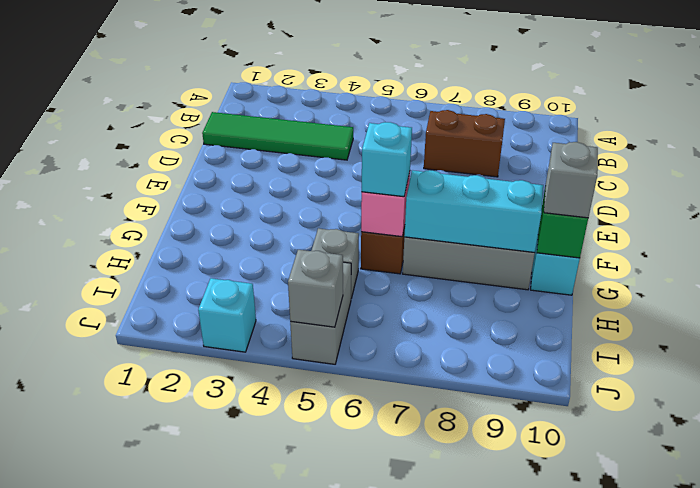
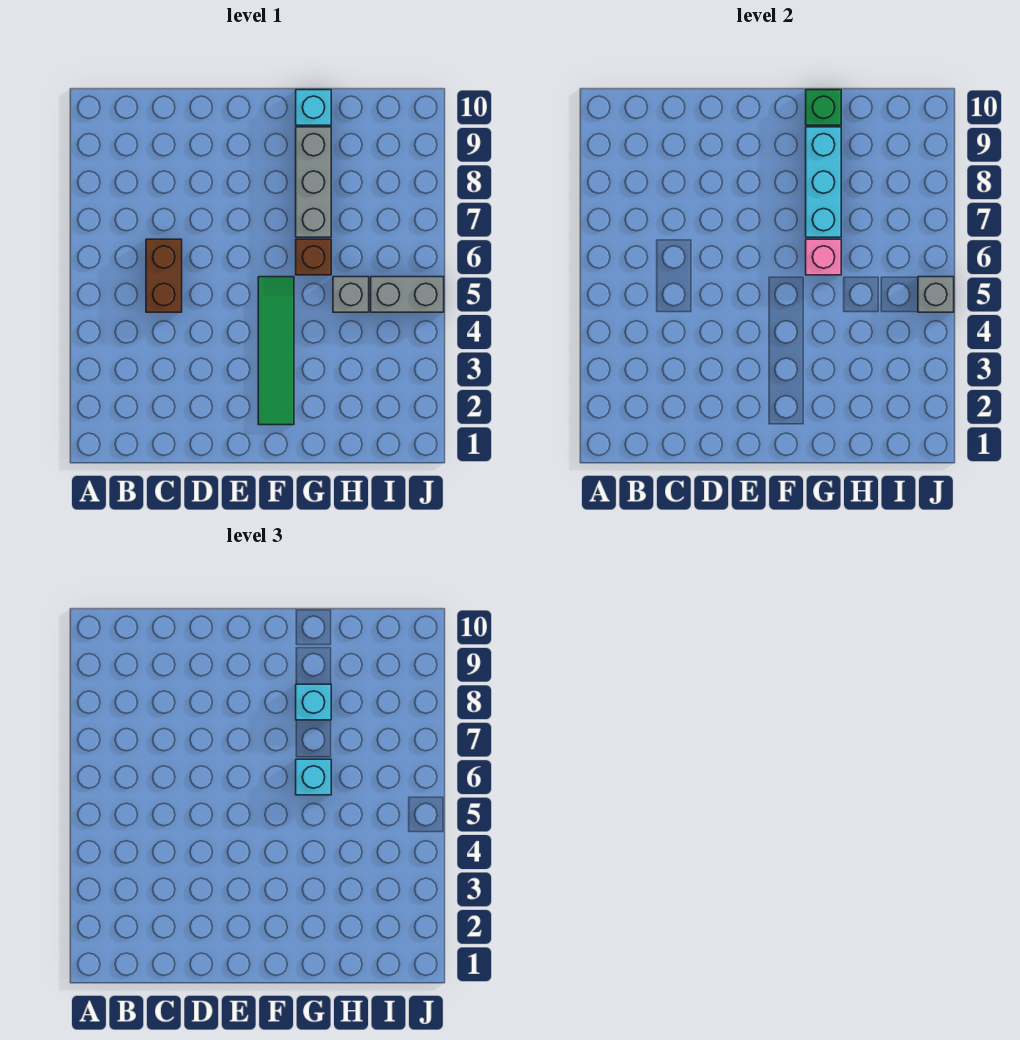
green tile C1:C4 level 1 -> green tile F2:F5 level 1
brown brick C7:C8 level 1 -> brown brick C5:C6 level 1
grey brick G10 level 3 -> none
cyan brick J3 level 1 -> cyan brick G8 level 3

